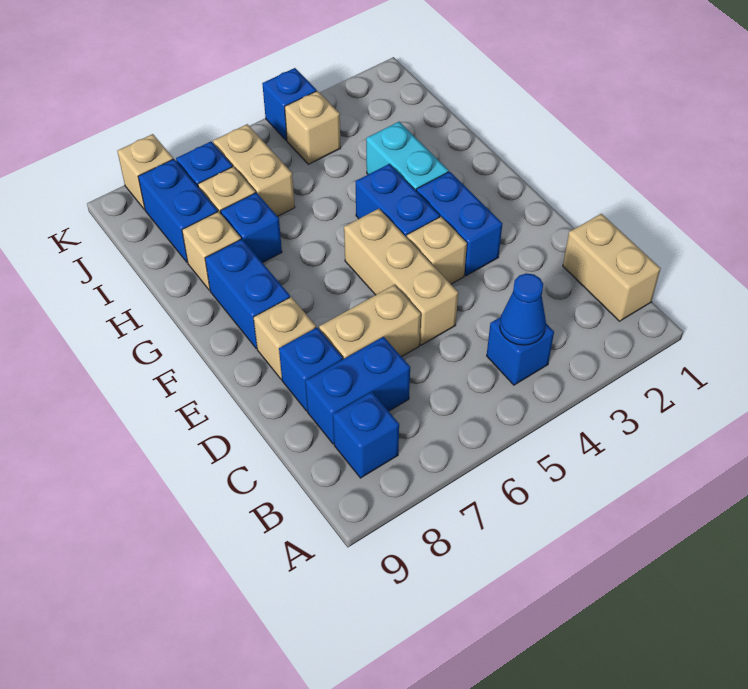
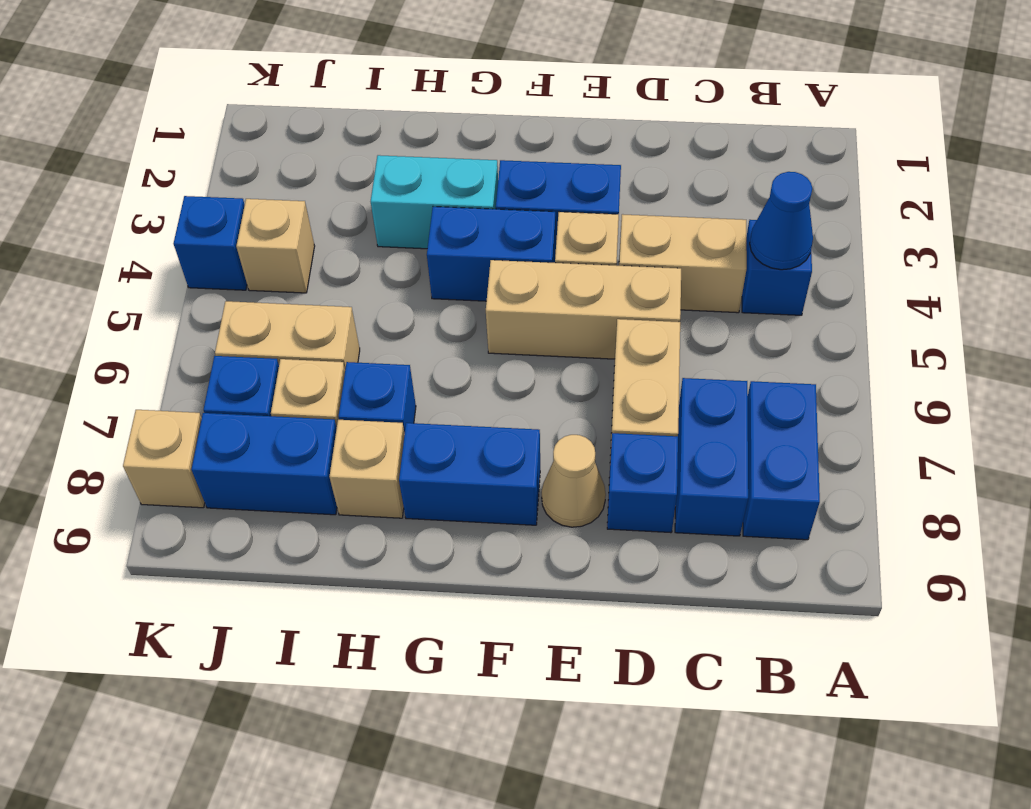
tan brick B1:C1 level 1 -> tan brick C4:D4 level 1
blue brick B8 level 1 -> blue brick B7:B8 level 1
tan brick E8 level 1 -> tan cone E8 level 1

